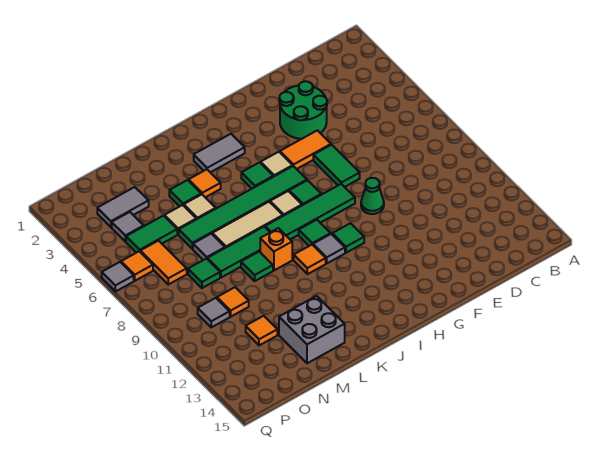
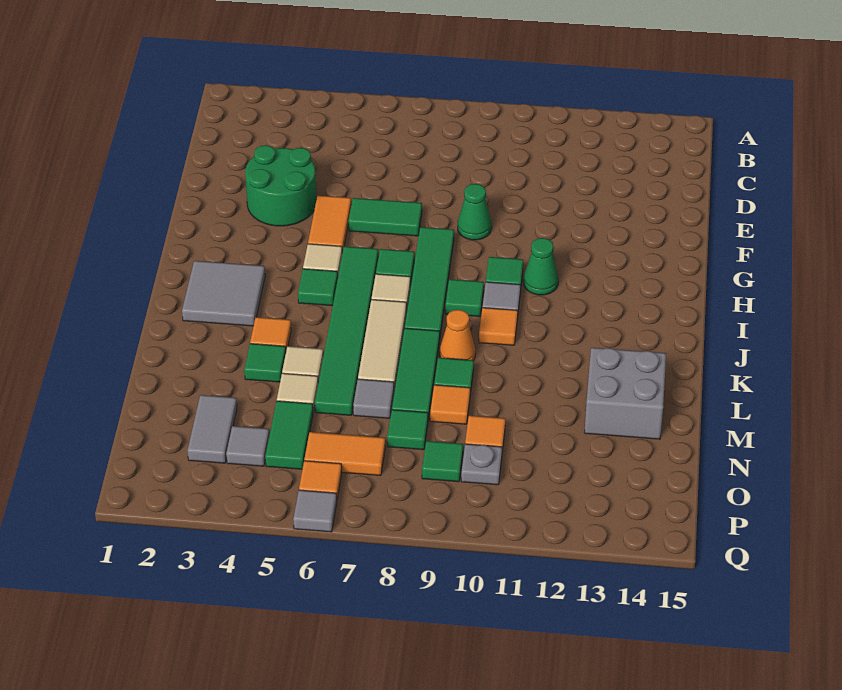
none -> green cone H11 level 1
grey tile I3:J3 level 1 -> grey tile I2:J3 level 1
orange brick K9 level 1 -> orange cone K9 level 1
orange tile N12 level 1 -> orange tile M9 level 1
none -> green tile O9 level 1
grey tile O10 level 1 -> grey plate O10 level 1

